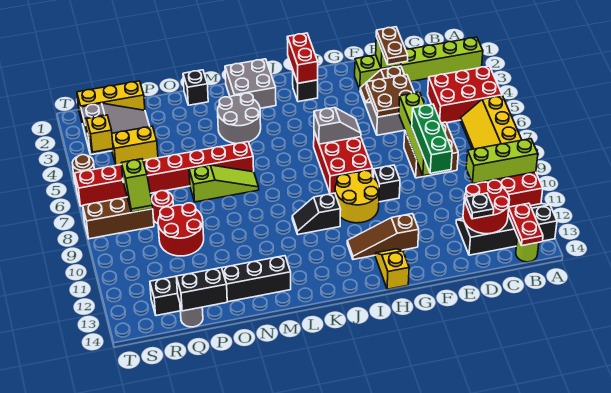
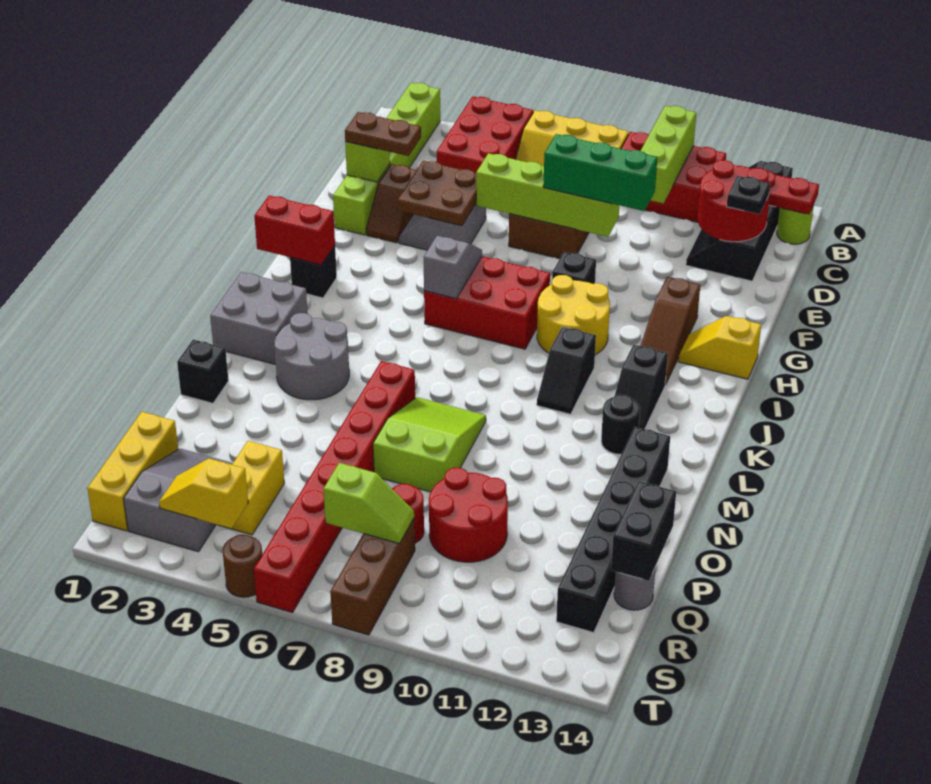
none -> black slope J12:K12 level 1 top J
none -> black round brick L12 level 1
lime slope M7:O7 level 1 top O -> lime slope M7:O8 level 1 top O

